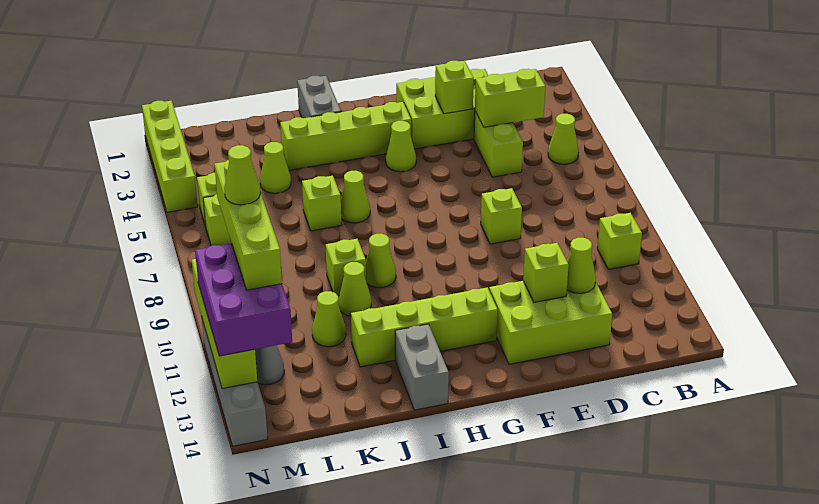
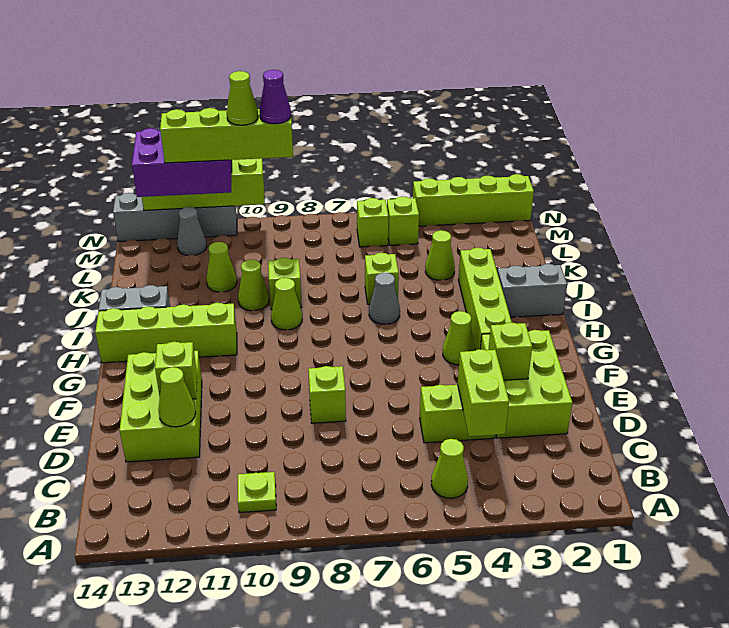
lime brick B10 level 1 -> lime plate B10 level 1
lime brick G12:J12 level 1 -> lime brick H11:H14 level 1
lime cone I6 level 1 -> grey cone I6 level 1
none -> purple cone M9 level 5

